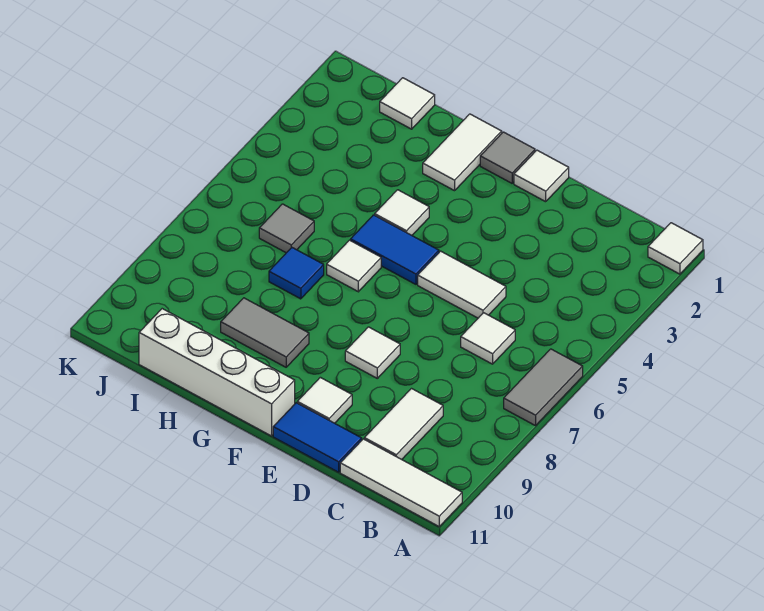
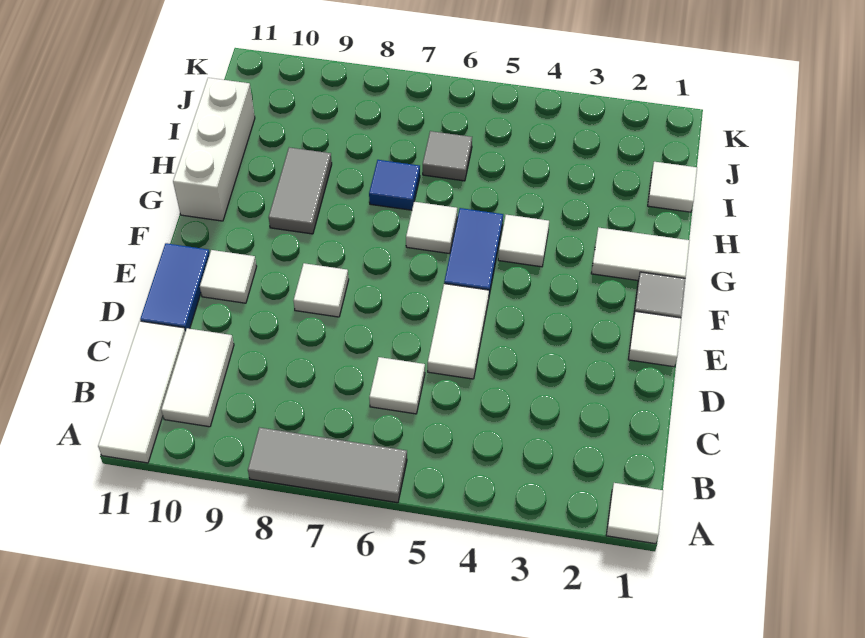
grey tile A6:A7 level 1 -> grey tile A6:A8 level 1
white tile C9:C10 level 1 -> white tile B10:C10 level 1
white brick F11:I11 level 1 -> white brick G11:I11 level 1

